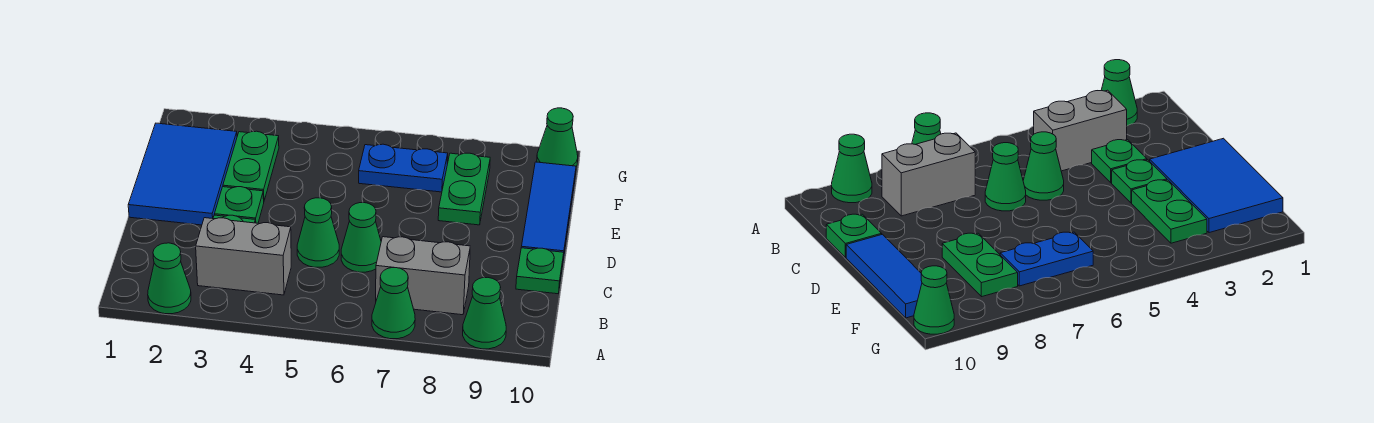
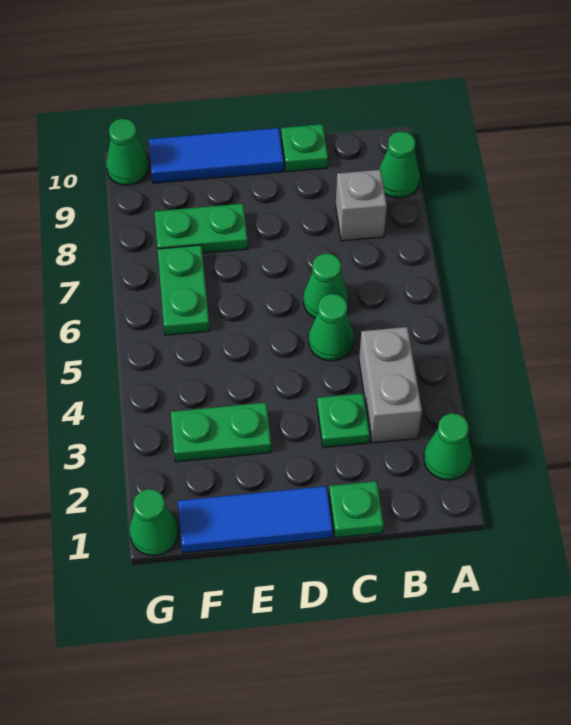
green cone A7 level 1 -> green cone G1 level 1
grey brick B7:B8 level 1 -> grey brick B8 level 1
blue tile D1:F2 level 1 -> blue tile D1:F1 level 1
green plate D3 level 1 -> green plate C1 level 1
blue plate F6:F7 level 1 -> green plate F6:F7 level 1

